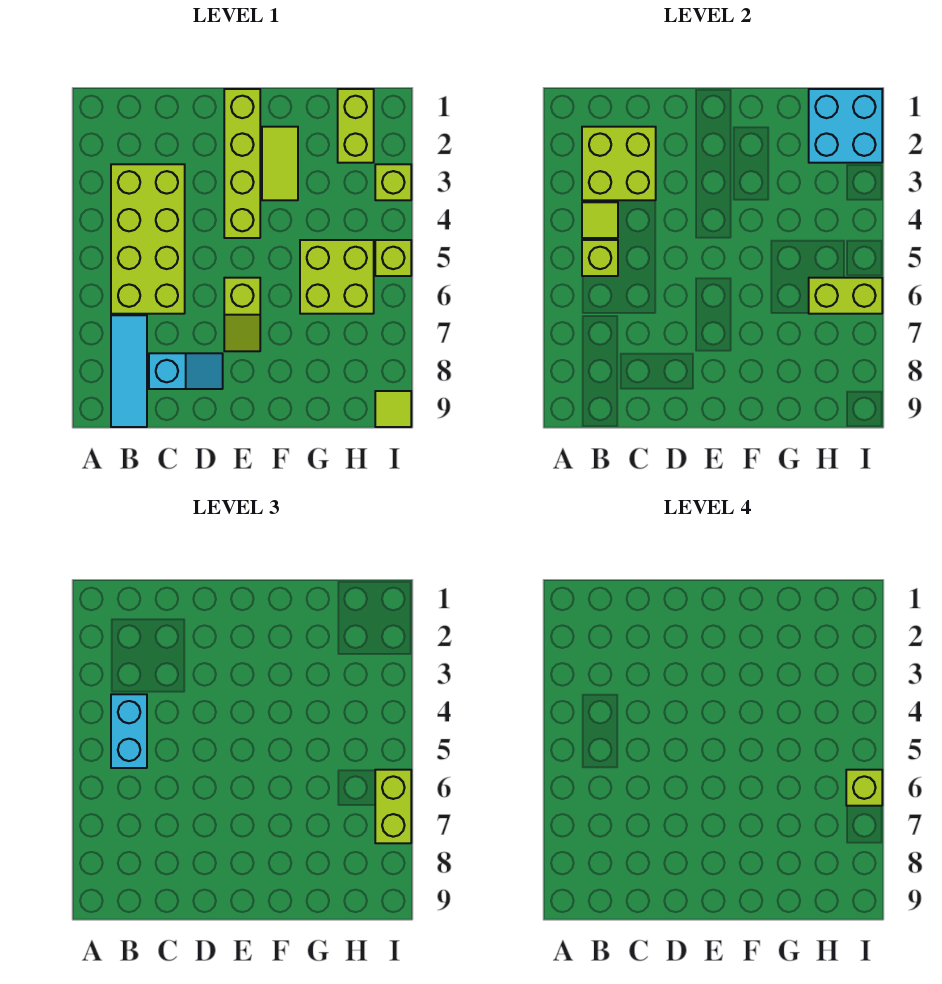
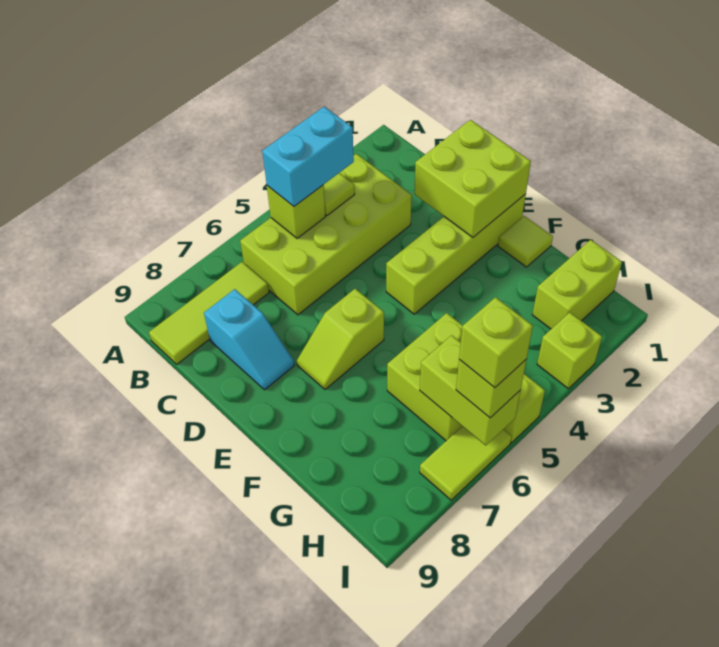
lime brick B2:C3 level 2 -> lime brick D1:E2 level 2
cyan tile B7:B9 level 1 -> lime tile B7:B9 level 1
lime tile F2:F3 level 1 -> lime tile I6:I7 level 1
cyan brick H1:I2 level 2 -> none
lime brick I6:I7 level 3 -> lime brick I6 level 3
lime tile I9 level 1 -> lime tile F1 level 1

